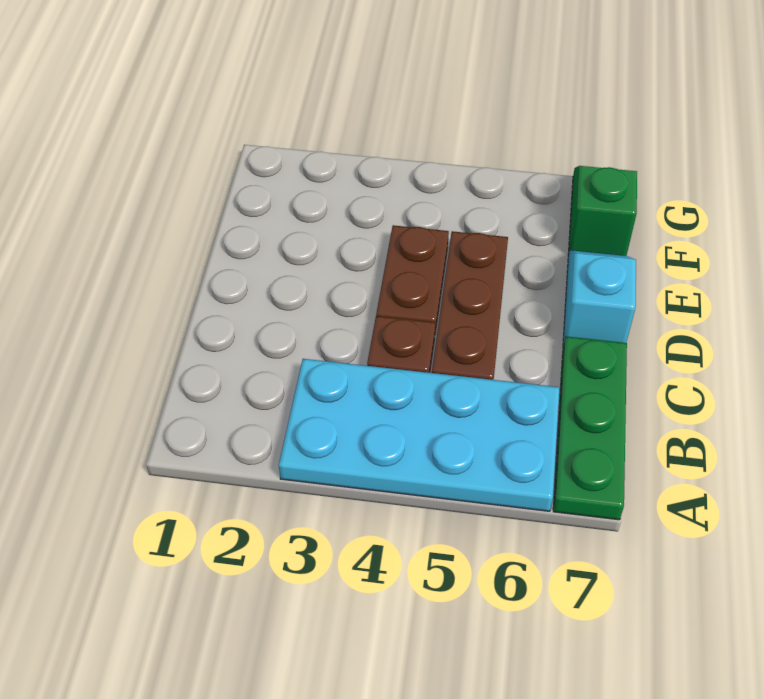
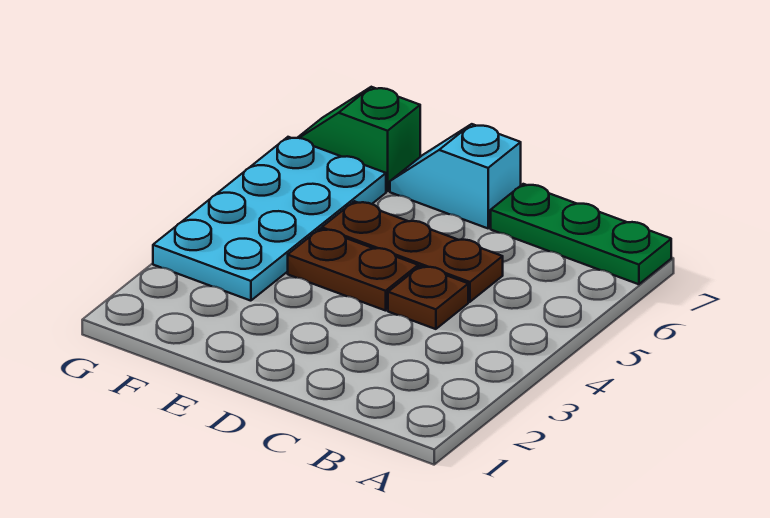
cyan plate A3:B6 level 1 -> cyan plate F3:G6 level 1

